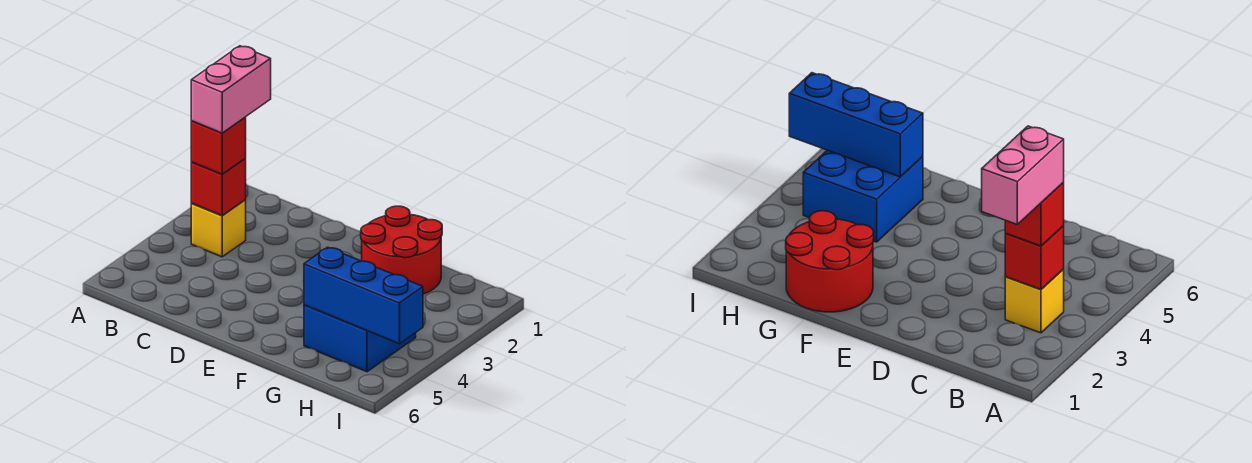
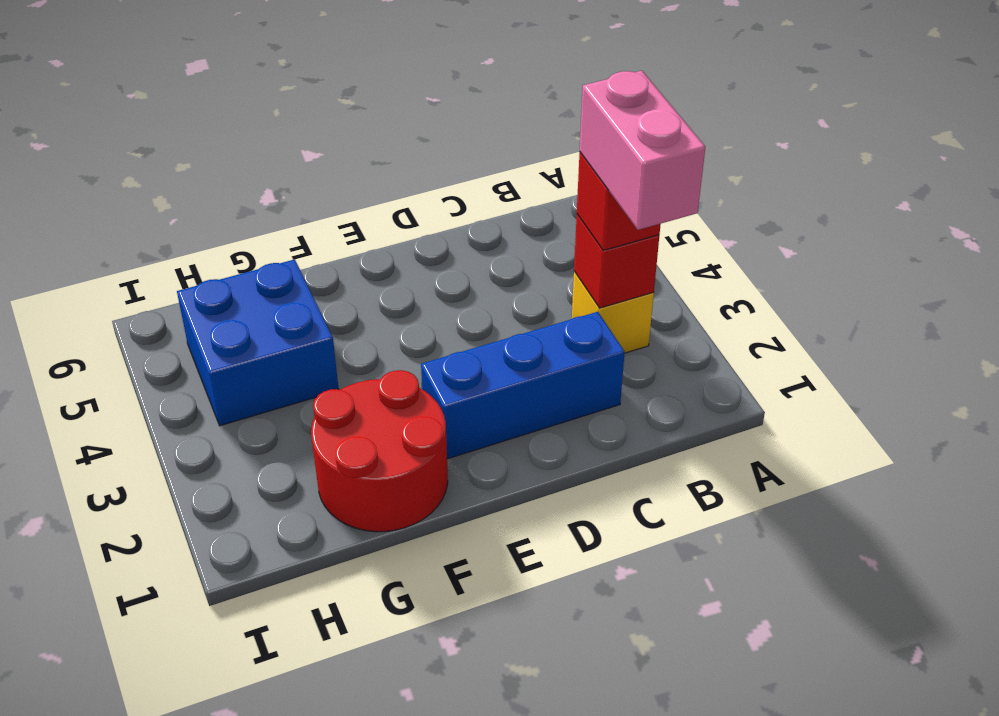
blue brick G5:I5 level 2 -> blue brick C2:E2 level 1

